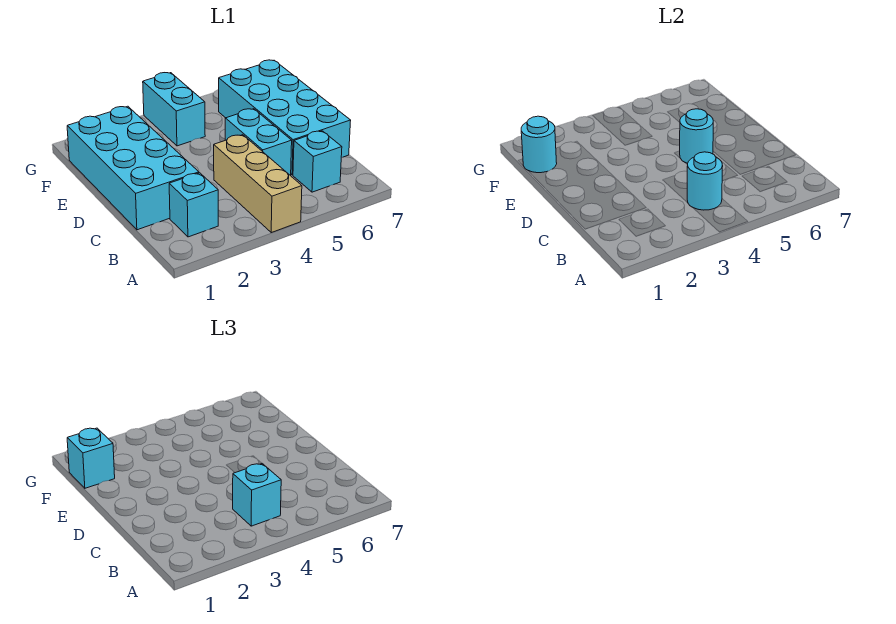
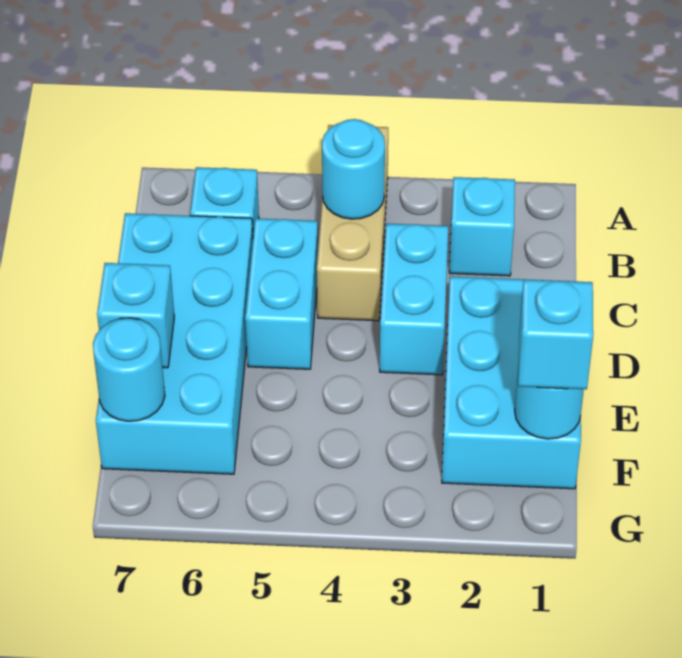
cyan brick B4 level 3 -> cyan brick E7 level 2
cyan brick C1:F2 level 1 -> cyan brick D1:F2 level 1
cyan round brick D5 level 2 -> cyan round brick F7 level 2
cyan brick F4:G4 level 1 -> cyan brick C3:D3 level 1

